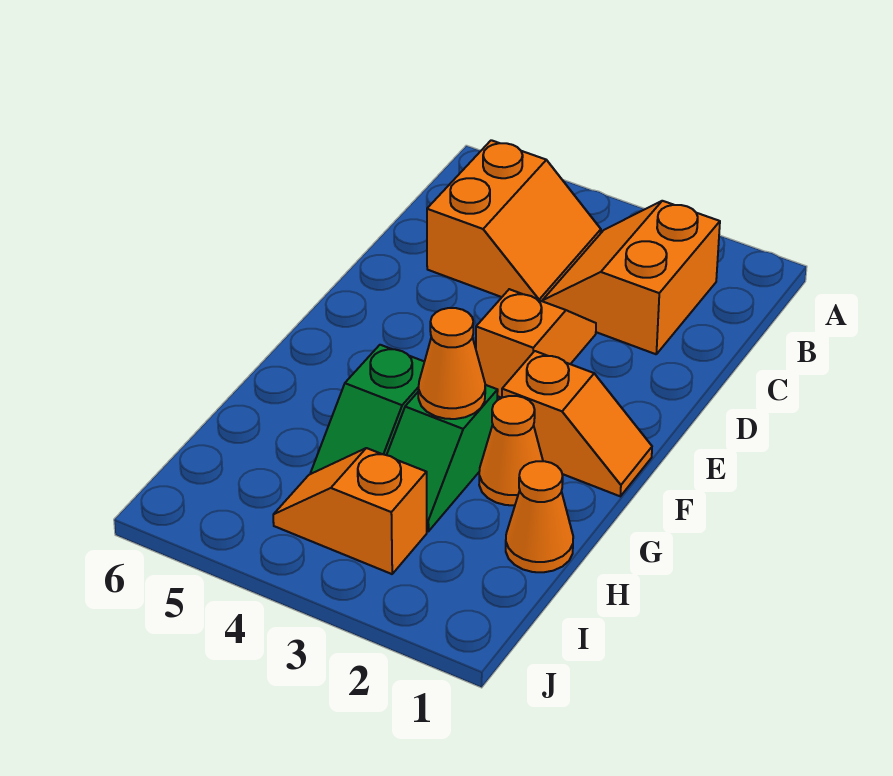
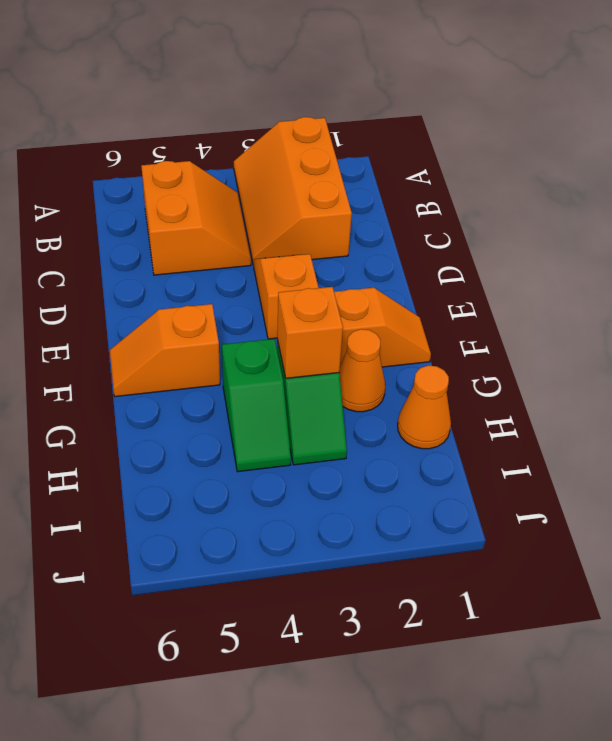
orange slope B2:C3 level 1 top 2 -> orange slope A2:C3 level 1 top 2
orange cone G3 level 2 -> orange brick G3 level 2
orange slope I3:I4 level 1 top 3 -> orange slope F5:F6 level 1 top 5

